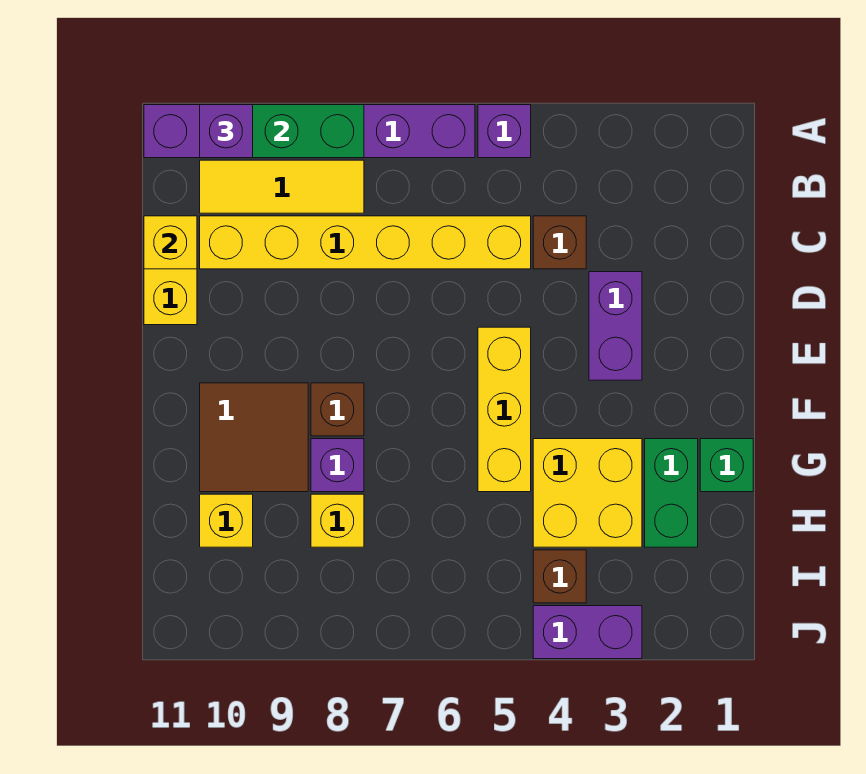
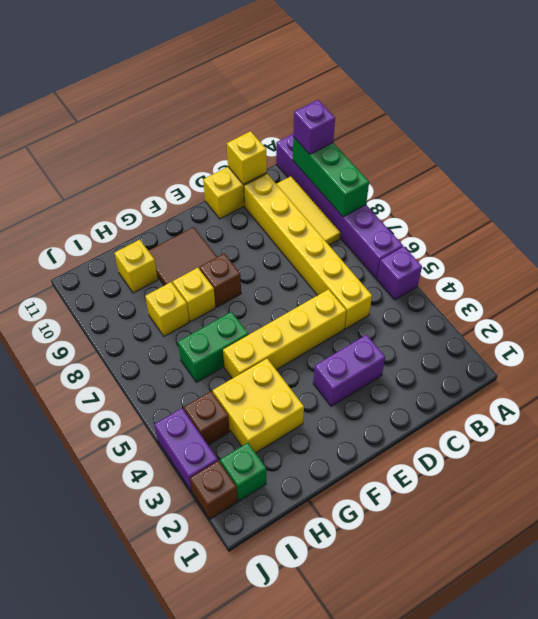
brown brick C4 level 1 -> brown brick J2 level 1
yellow brick E5:G5 level 1 -> yellow brick D5:G5 level 1
green brick G1 level 1 -> green brick I2 level 1
green brick G2:H2 level 1 -> green brick G6:H6 level 1
purple brick G8 level 1 -> yellow brick G8 level 1

